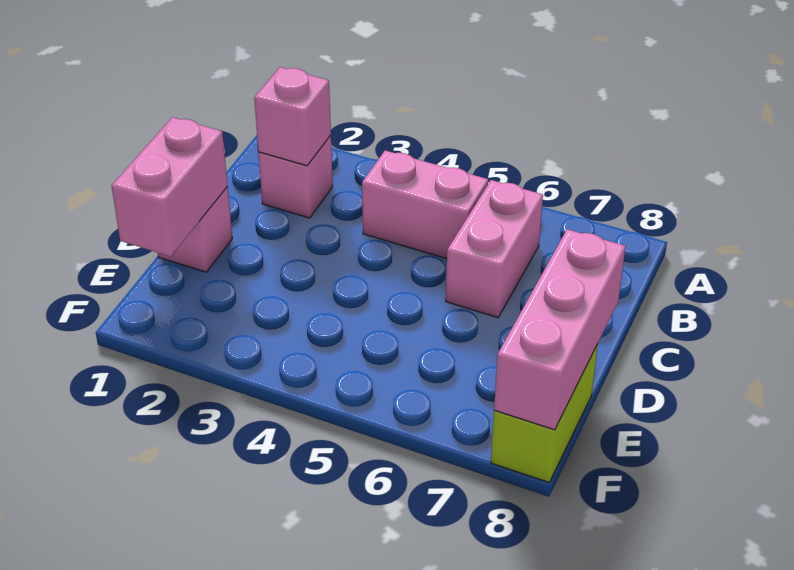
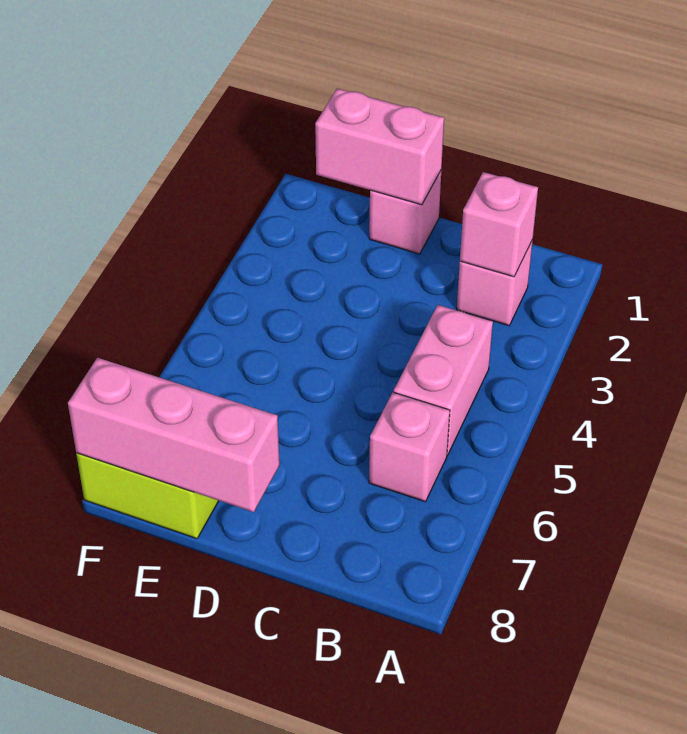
pink brick B6:C6 level 1 -> pink brick B6 level 1

